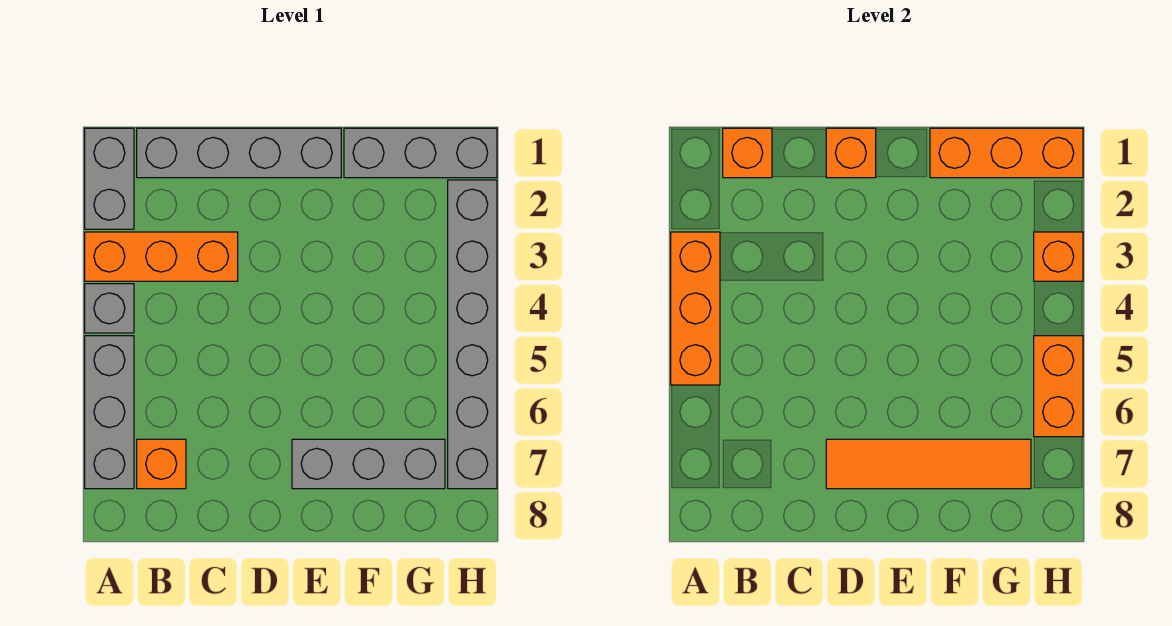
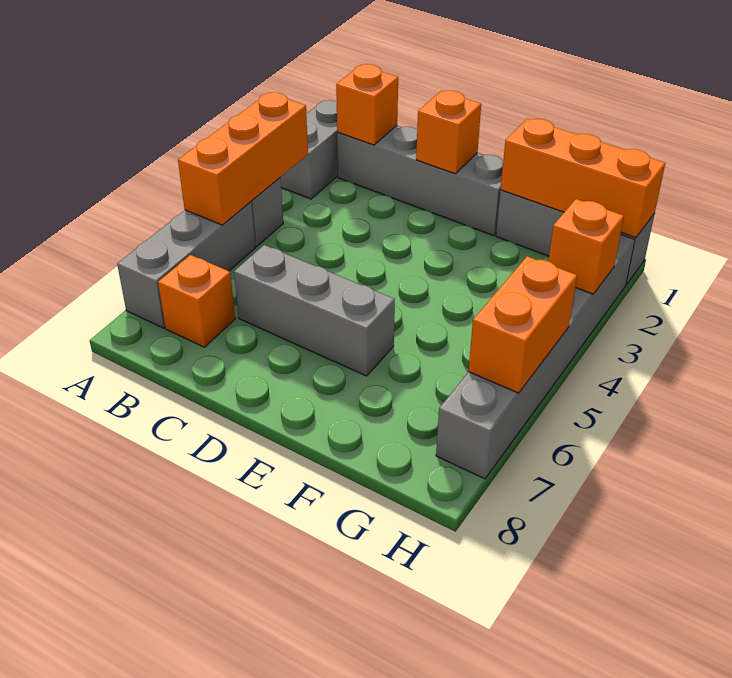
orange brick A3:C3 level 1 -> none
orange tile D7:G7 level 2 -> none
grey brick E7:G7 level 1 -> grey brick C6:E6 level 1

